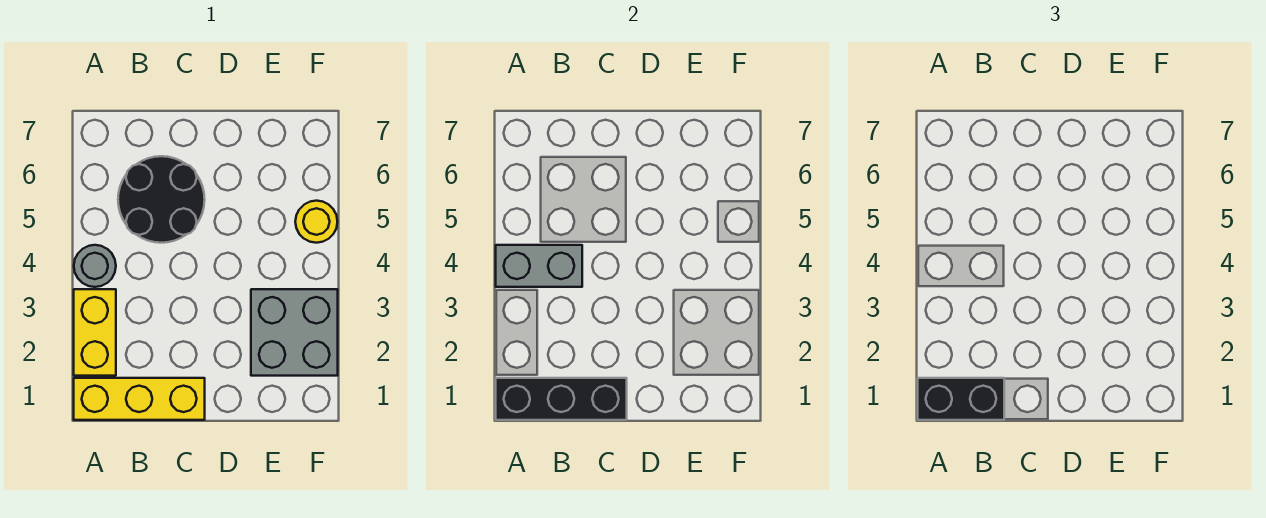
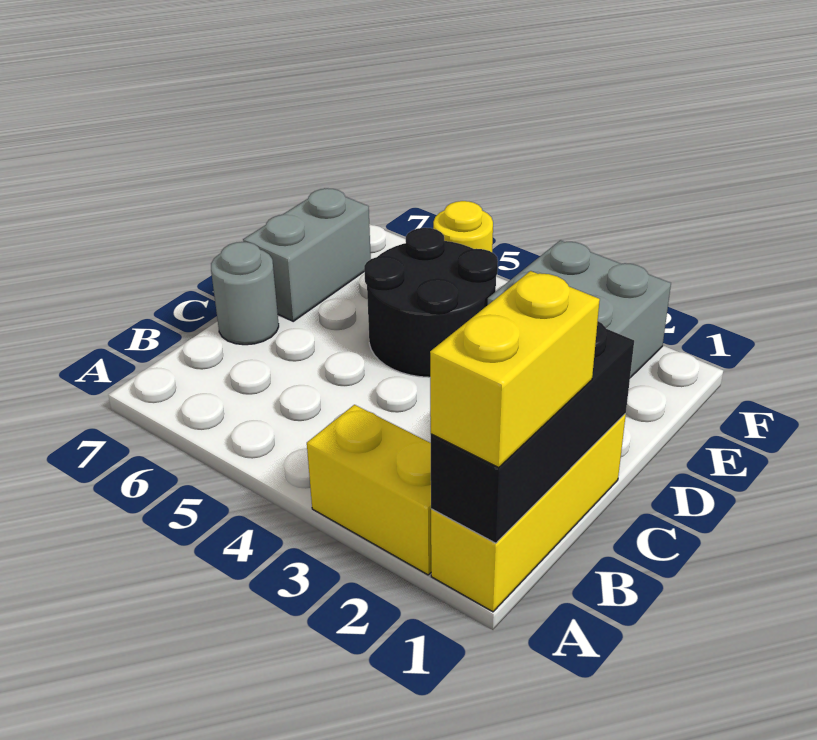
black brick A1:B1 level 3 -> yellow brick A1:B1 level 3
grey round brick A4 level 1 -> grey round brick C7 level 1
grey brick A4:B4 level 2 -> grey brick D7:E7 level 1
black round brick B5:C6 level 1 -> black round brick D4:E5 level 1

